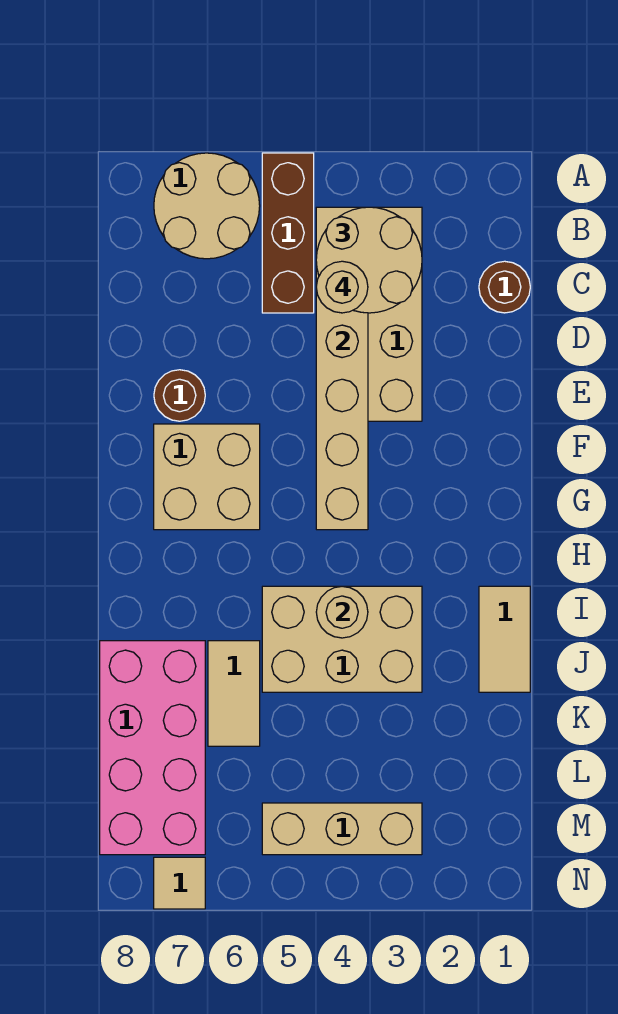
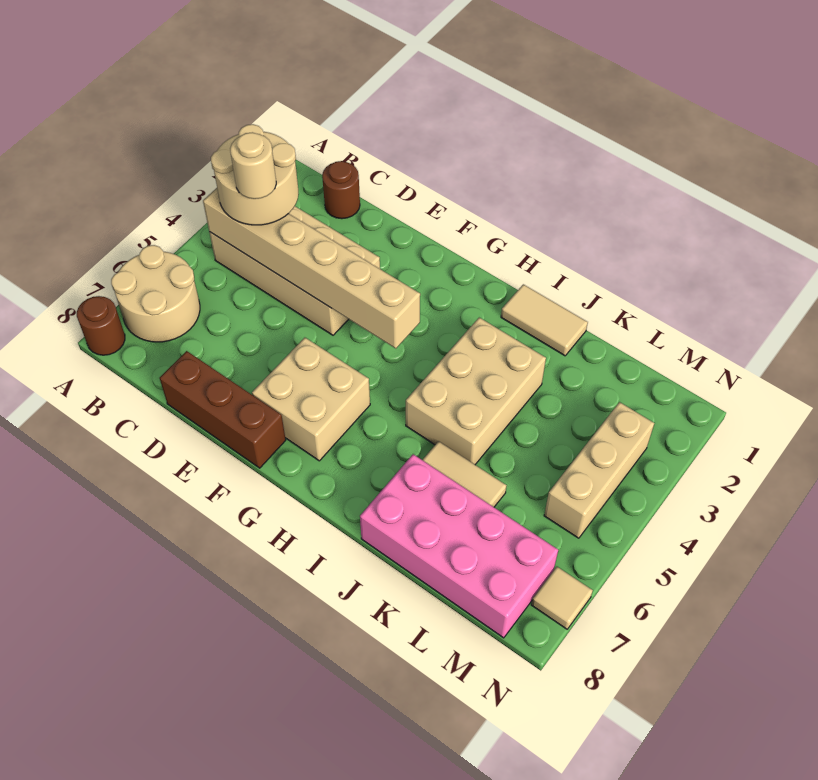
brown brick A5:C5 level 1 -> brown brick D8:F8 level 1
brown round brick E7 level 1 -> brown round brick A8 level 1
tan round brick I4 level 2 -> none

